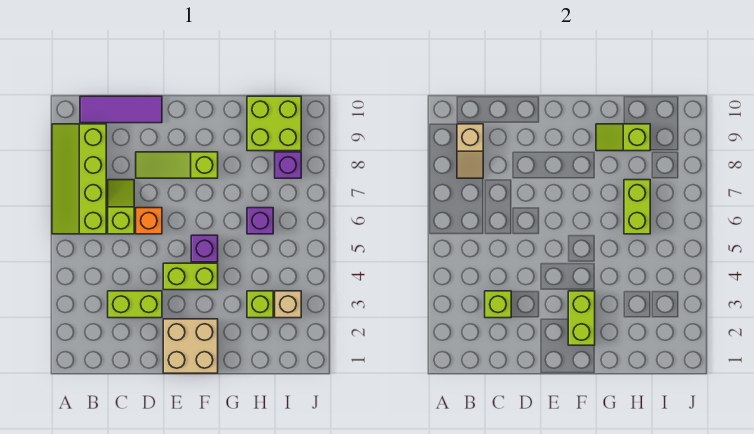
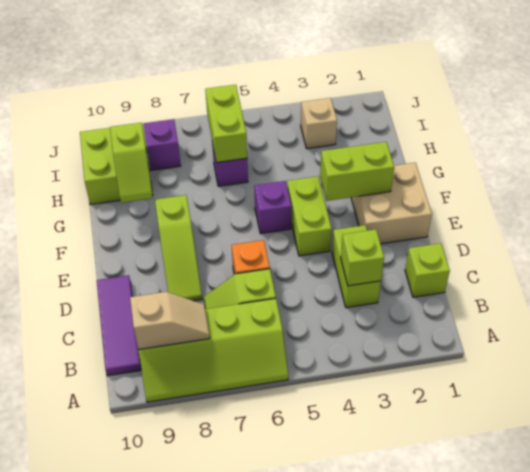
lime brick H3 level 1 -> lime brick C1 level 1
lime brick H6:H7 level 2 -> lime brick H6:I6 level 2

